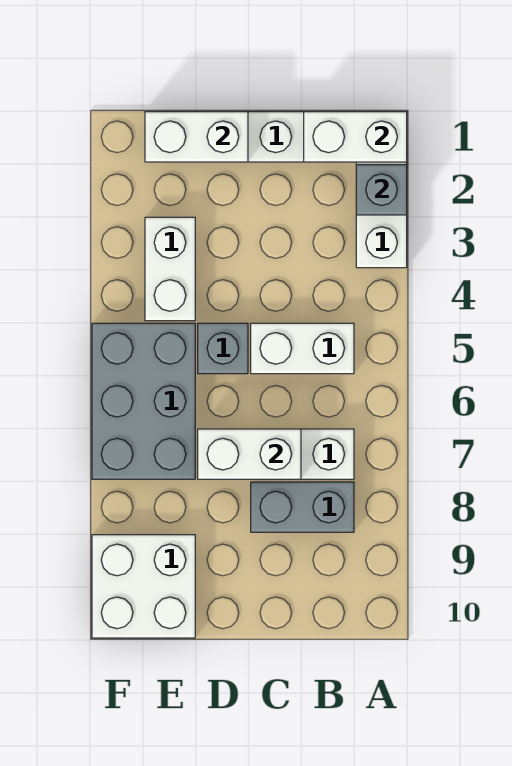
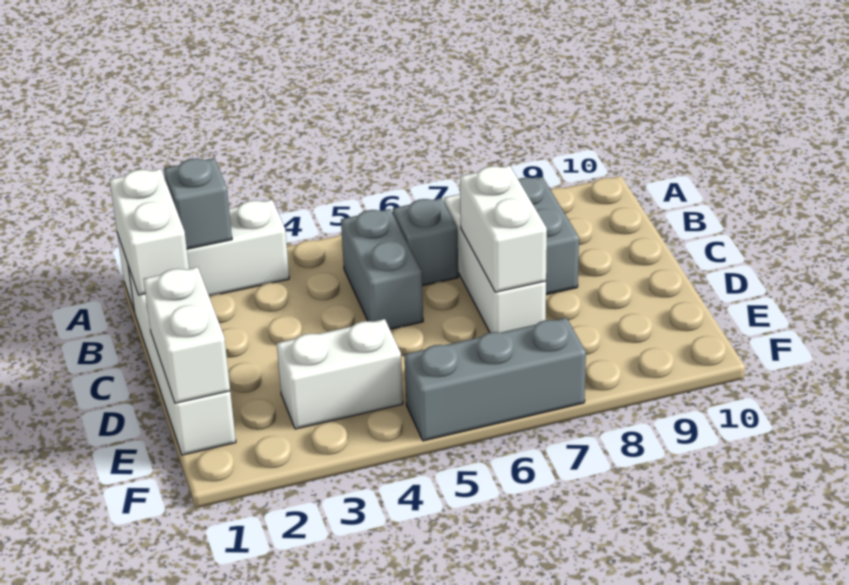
white brick B5:C5 level 1 -> grey brick B5:C5 level 1
grey brick D5 level 1 -> grey brick B6 level 1
grey brick E5:F7 level 1 -> grey brick F5:F7 level 1
white brick E9:F10 level 1 -> none

